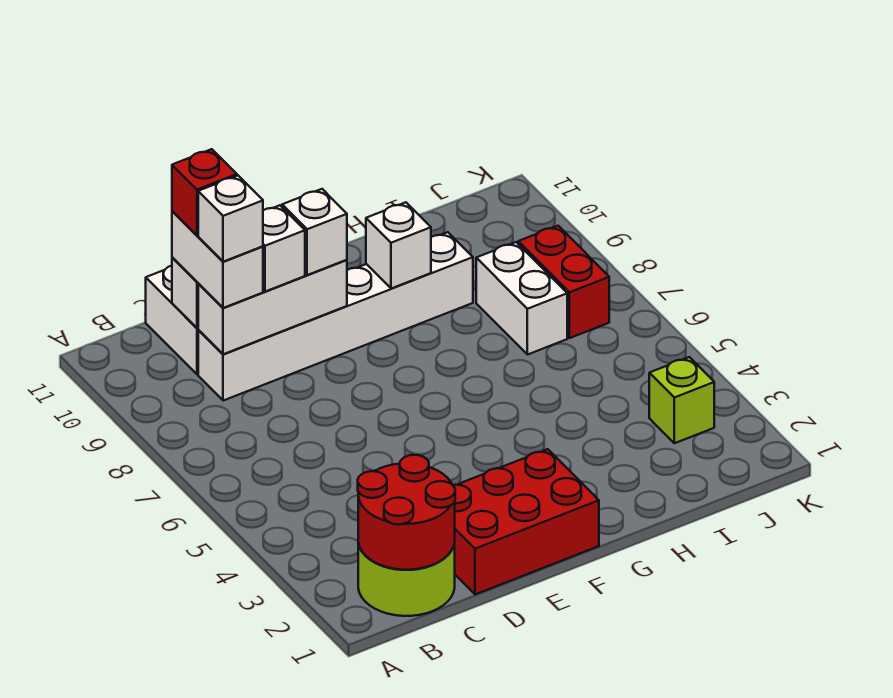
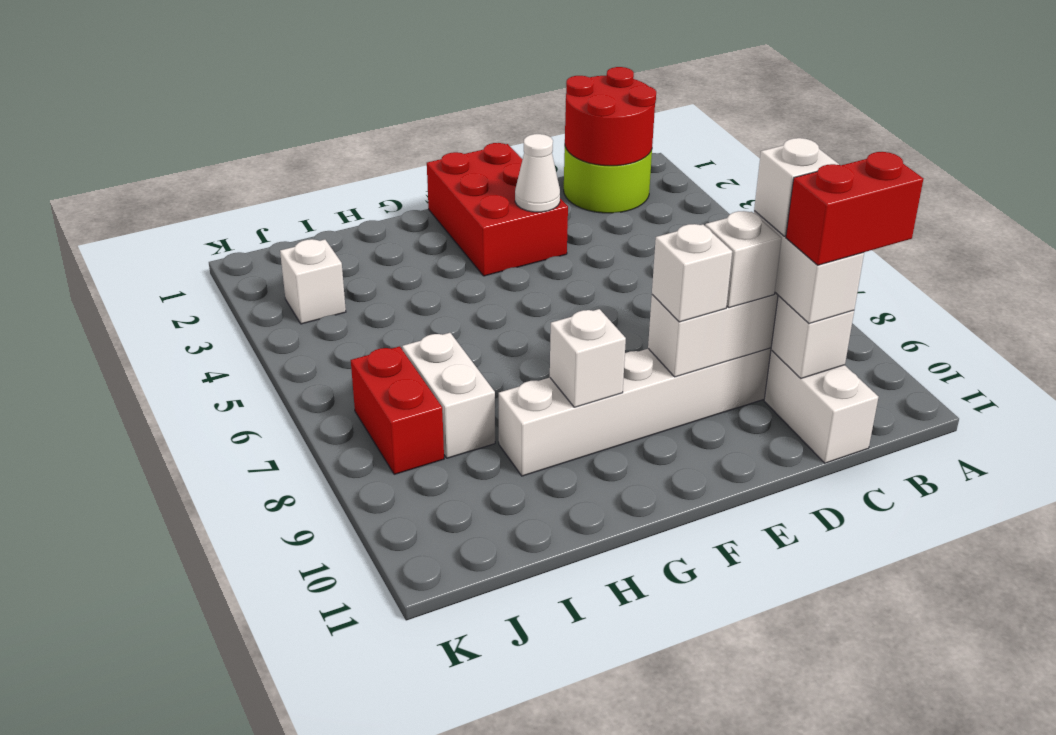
red brick C10 level 4 -> red brick B10:C10 level 4
red brick D1:F2 level 1 -> red brick E1:F3 level 1
none -> white cone E3 level 2
lime brick J3 level 1 -> white brick J3 level 1

